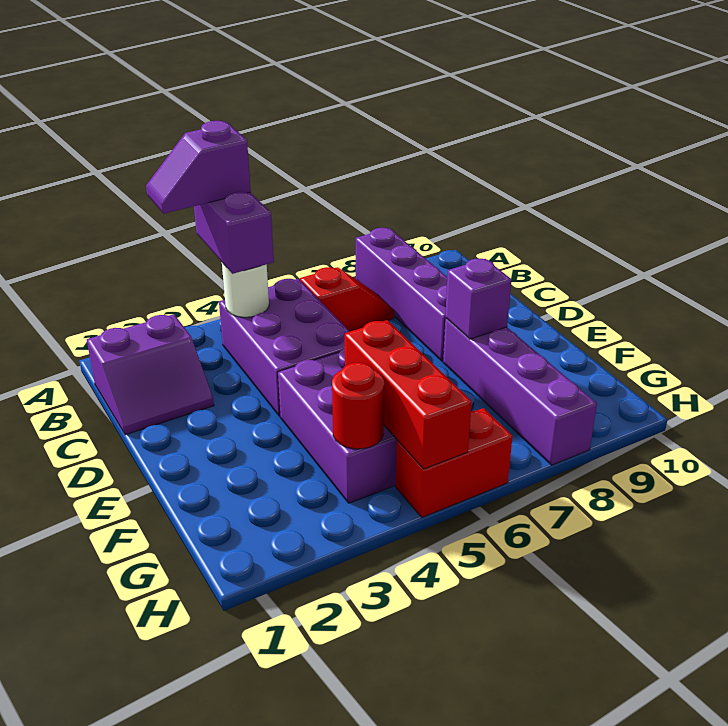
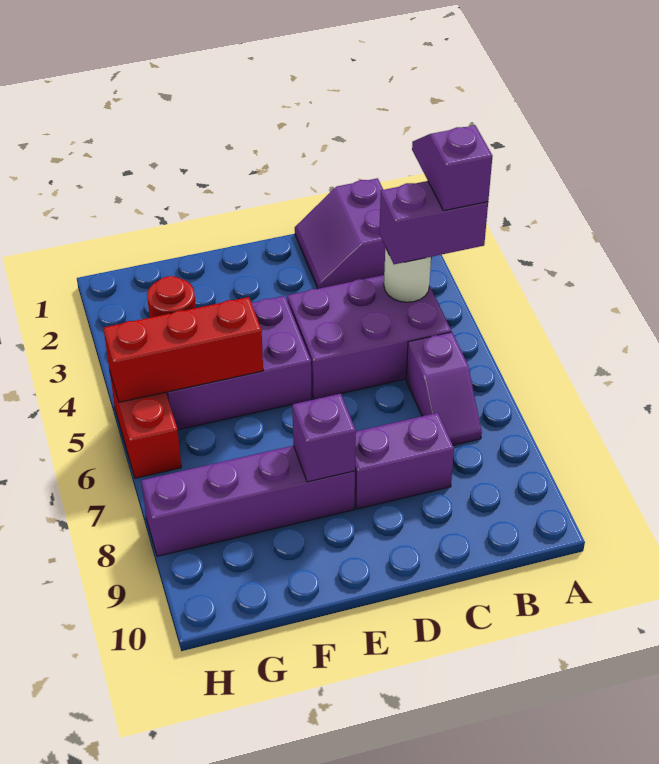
purple brick A8:D8 level 1 -> purple brick C8:D8 level 1
red slope B6:B7 level 1 top 6 -> purple slope B6:B7 level 1 top 6

